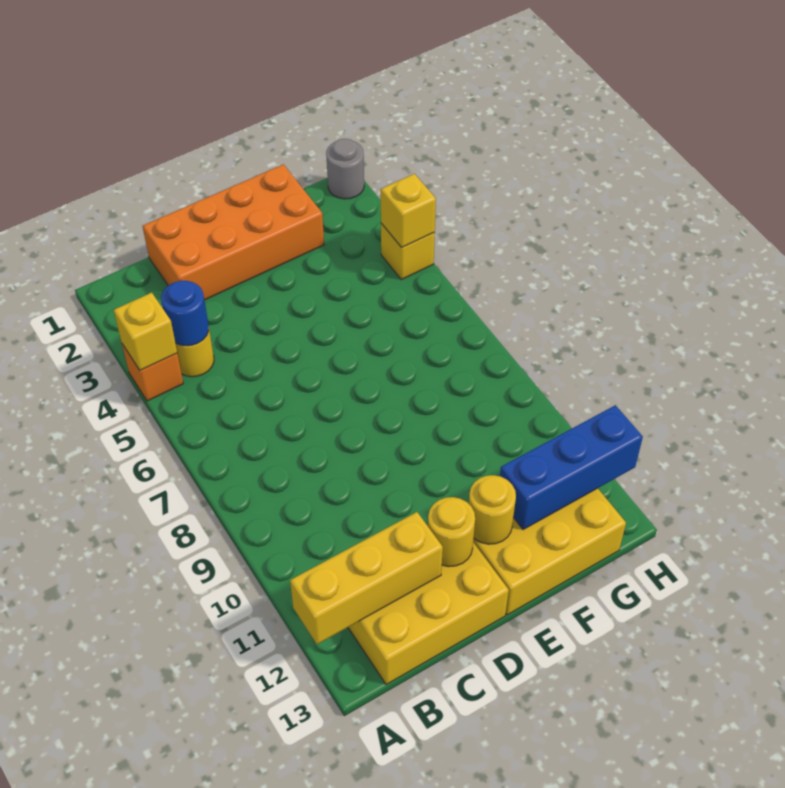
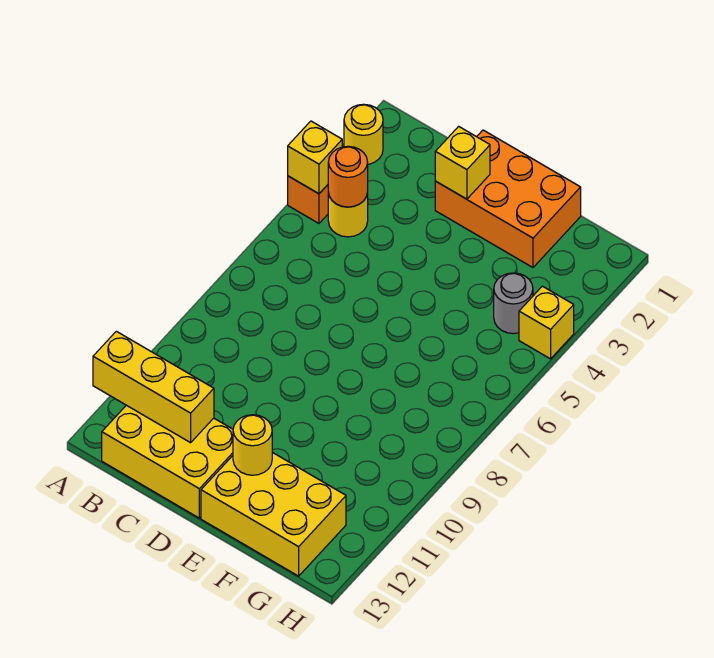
blue round brick B4 level 2 -> orange round brick B4 level 2
orange brick C1:F2 level 1 -> orange brick D1:F2 level 1
yellow round brick D12 level 2 -> yellow round brick A2 level 1
blue brick F12:H12 level 2 -> none
grey round brick H1 level 1 -> grey round brick G4 level 1
yellow brick H4 level 2 -> yellow brick D2 level 2

